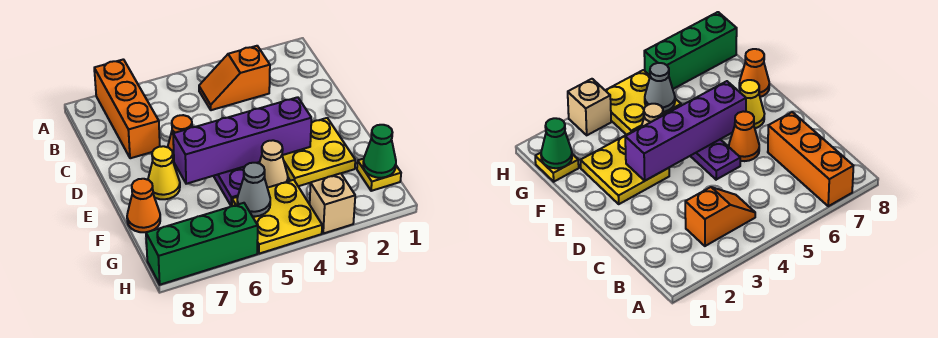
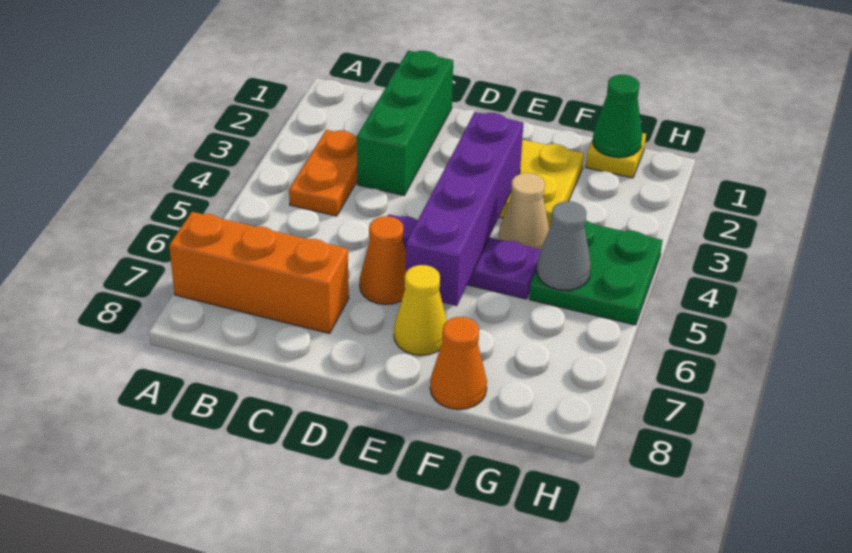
orange slope B3:B4 level 1 top 3 -> orange plate B3:B4 level 1
yellow plate G4:H5 level 1 -> green plate G4:H5 level 1
tan brick H3 level 1 -> none
green brick H6:H8 level 1 -> green brick C1:C3 level 1

